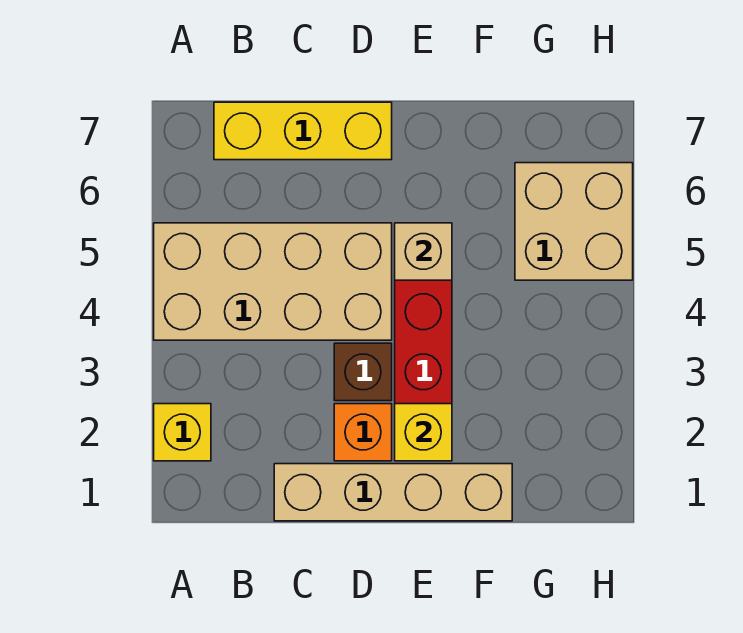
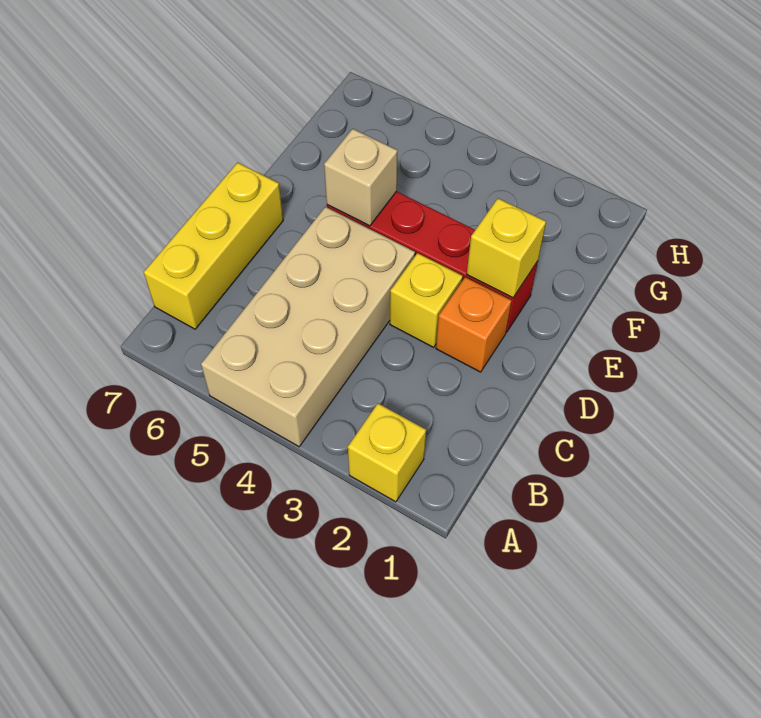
tan brick C1:F1 level 1 -> none
brown brick D3 level 1 -> yellow brick D3 level 1
tan brick G5:H6 level 1 -> none

